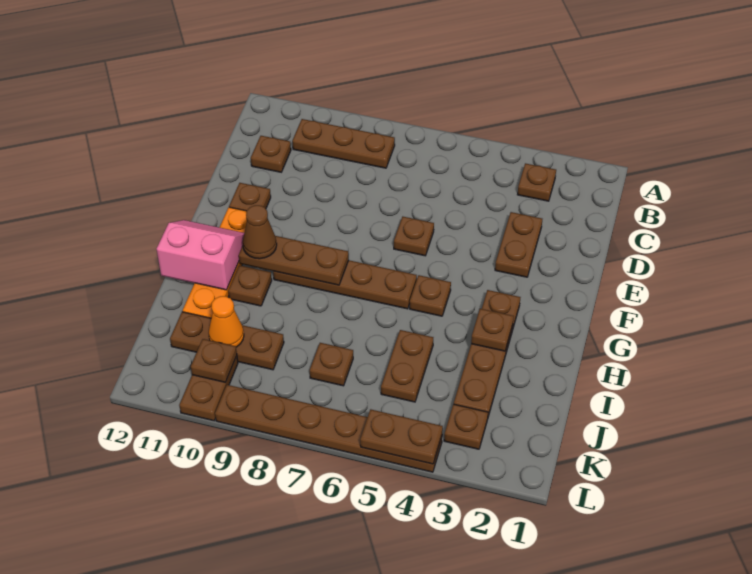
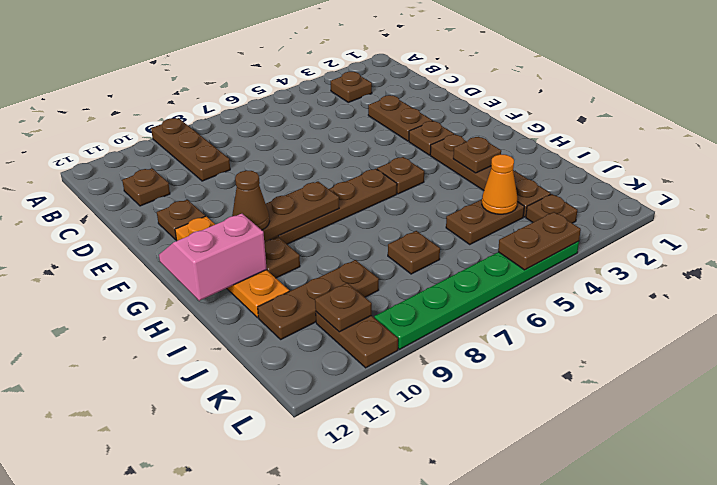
brown plate B8:B10 level 1 -> brown plate A9:C9 level 1
brown plate E6 level 1 -> brown plate F3 level 1
brown plate I5:J5 level 1 -> brown plate J4:J5 level 1
orange cone J10 level 2 -> orange cone J4 level 2
brown plate L4:L9 level 1 -> green plate L4:L9 level 1

